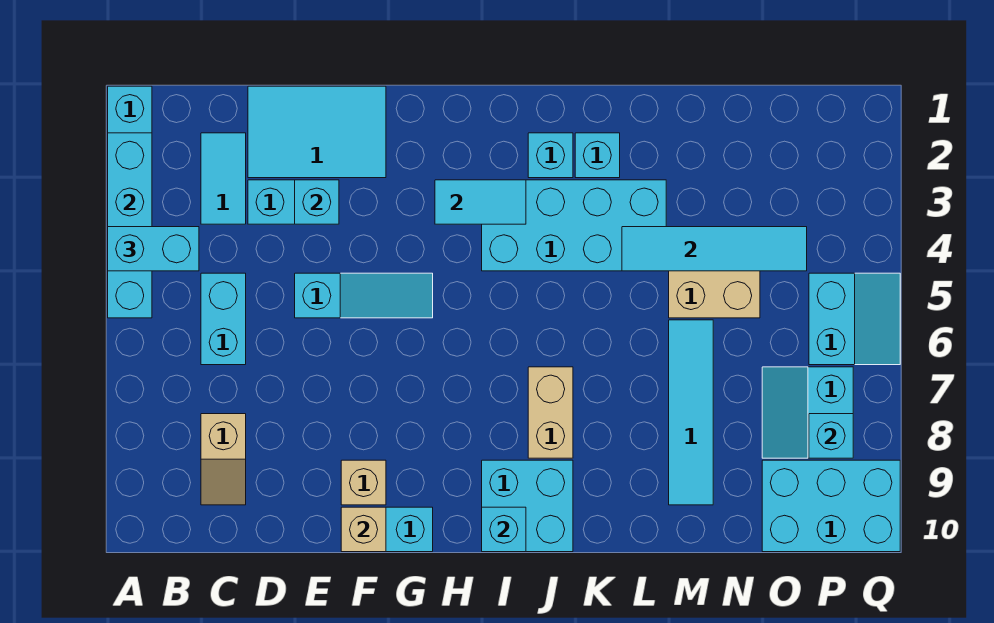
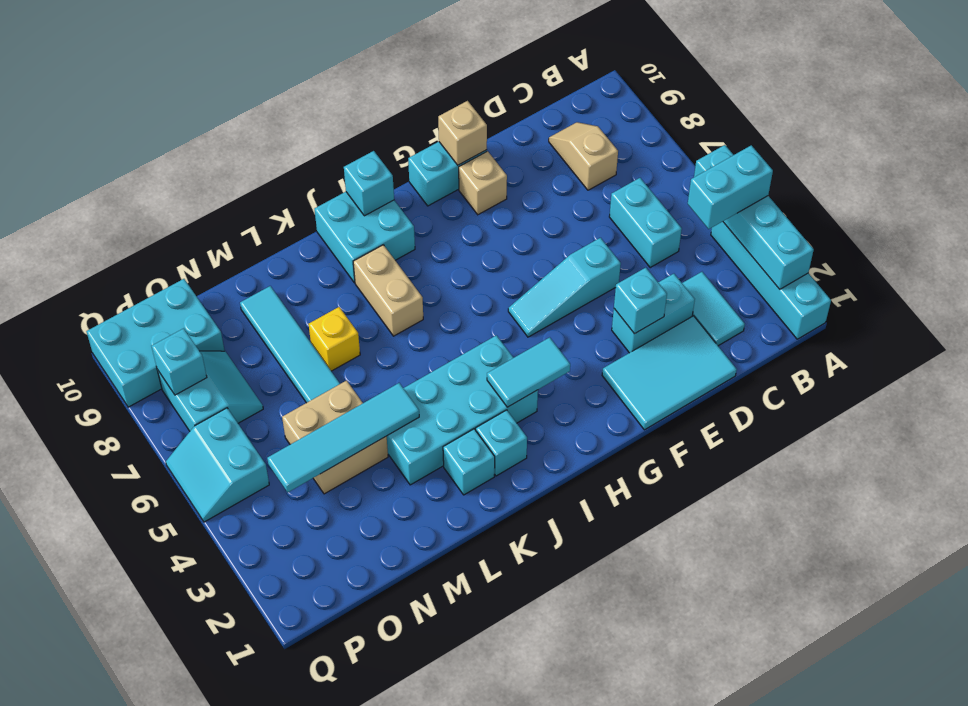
none -> yellow brick L7 level 1

